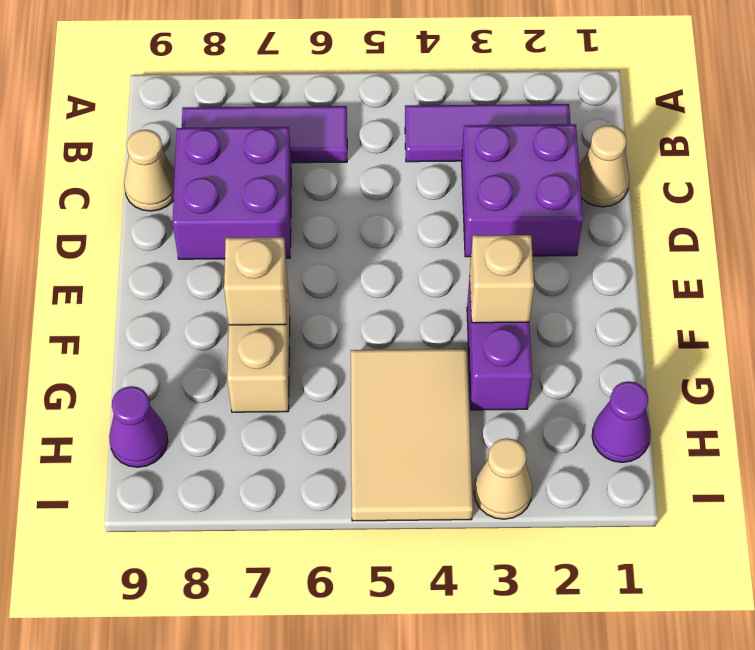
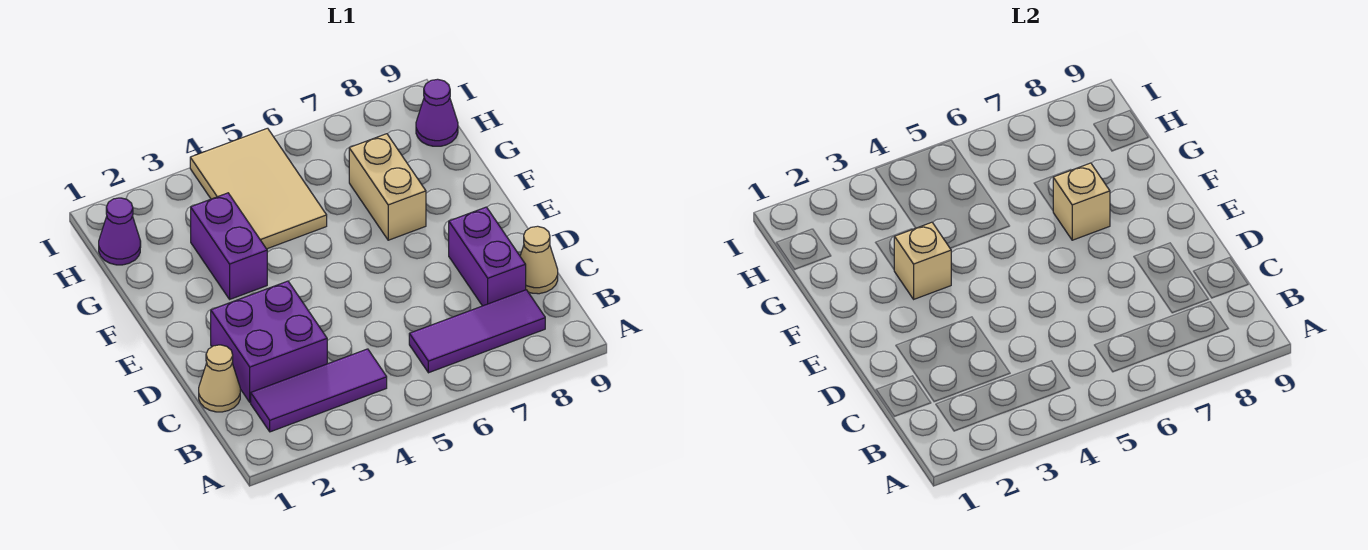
purple brick C7:D8 level 1 -> purple brick C8:D8 level 1
tan cone I3 level 1 -> none

